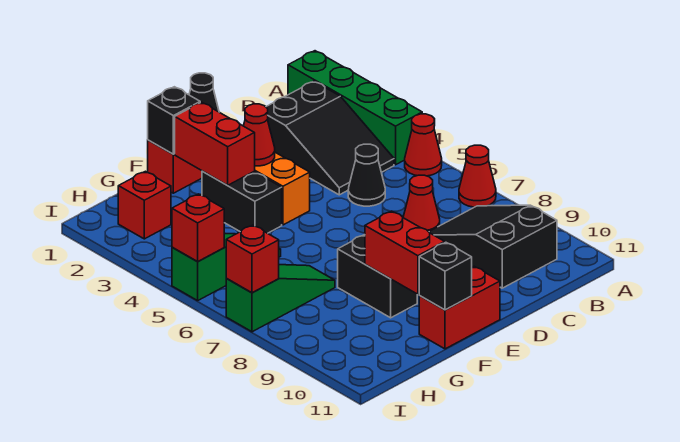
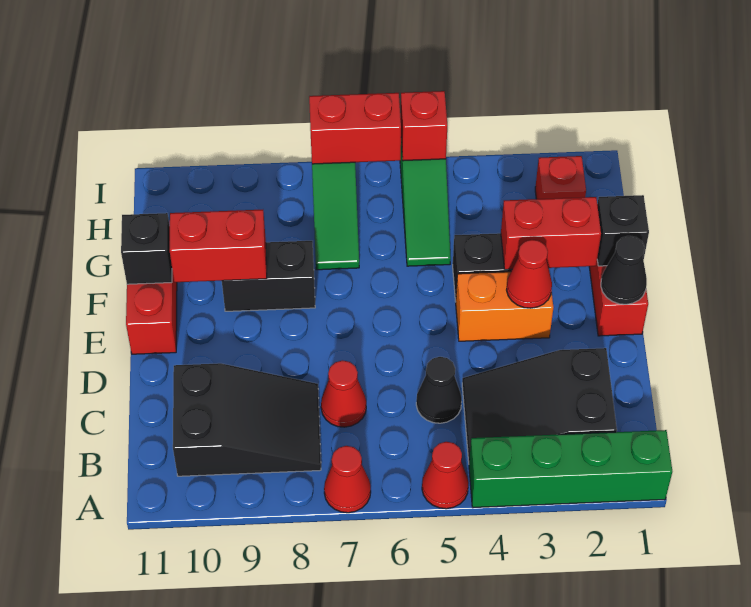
red brick I7 level 2 -> red brick I6:I7 level 2

